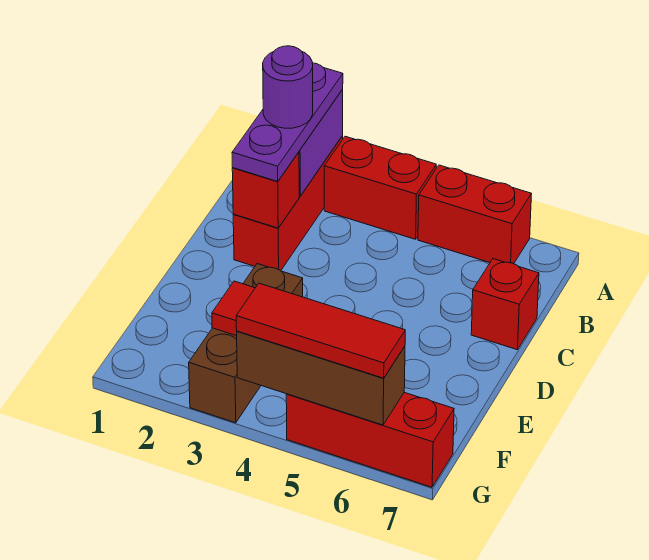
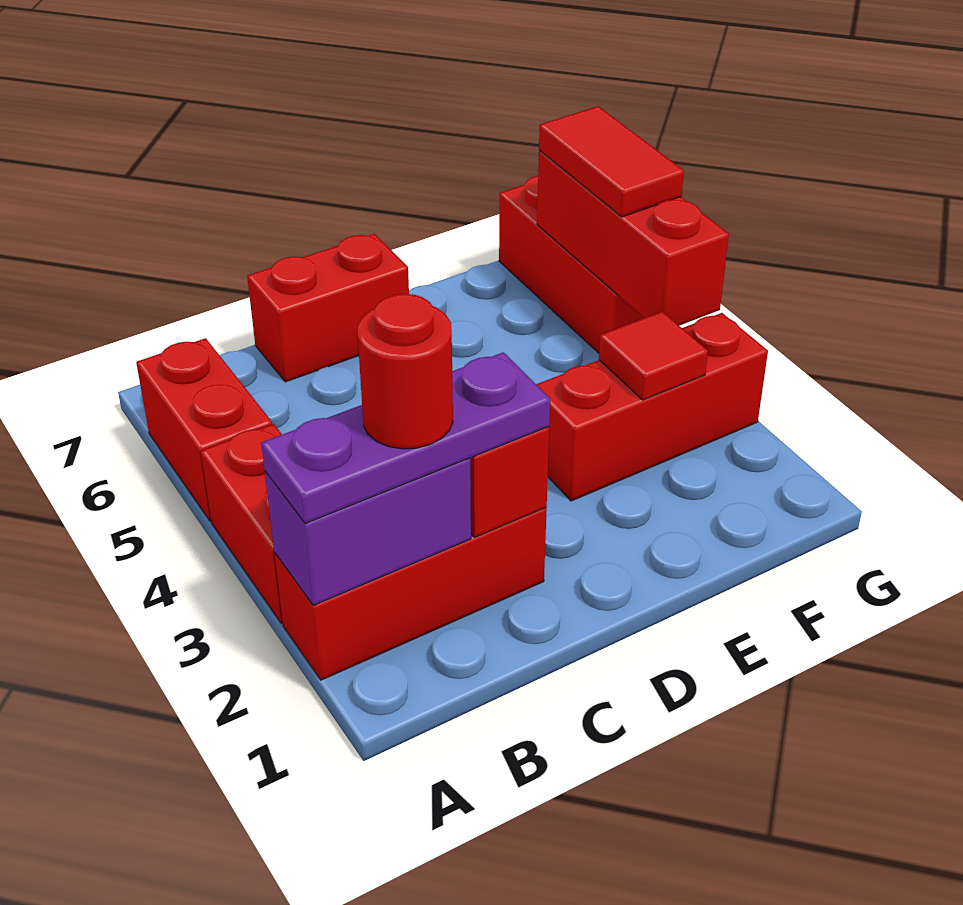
purple round brick B2 level 4 -> red round brick B2 level 4
red brick C7 level 1 -> red brick C7:D7 level 1
brown brick E3:G3 level 1 -> red brick E3:G3 level 1
brown brick G4:G6 level 2 -> red brick G4:G6 level 2
red tile G4:G6 level 3 -> red tile G5:G6 level 3

